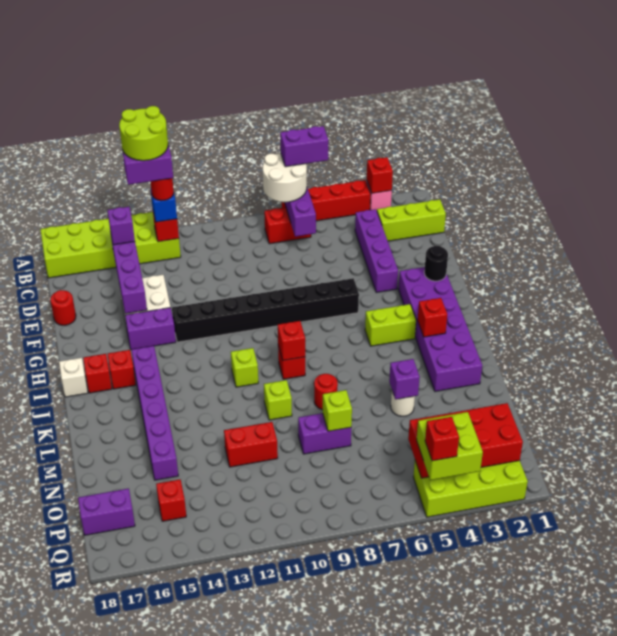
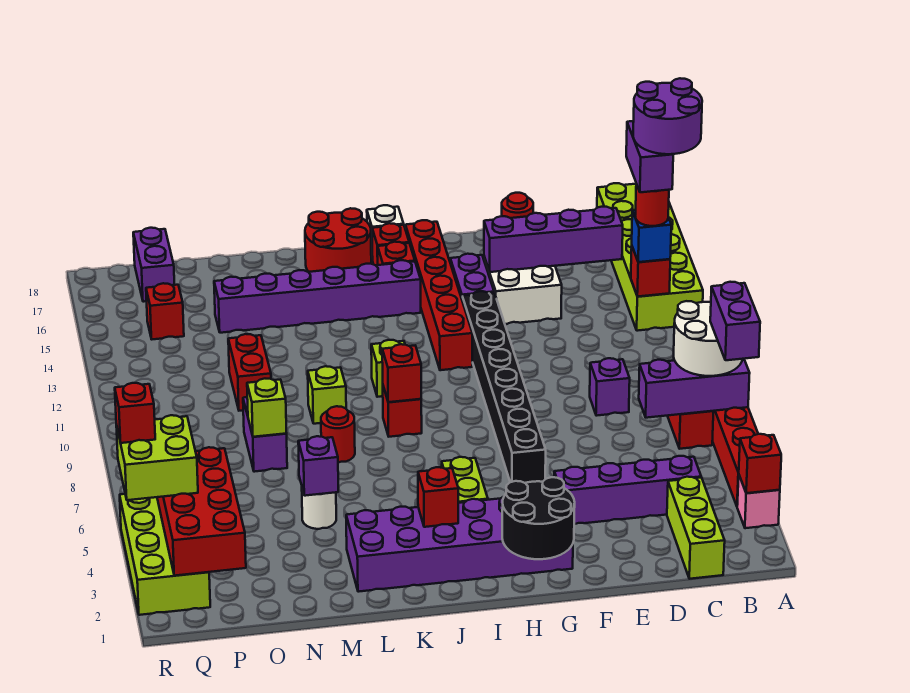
lime round brick A13:B14 level 6 -> purple round brick A13:B14 level 6
purple brick C15 level 3 -> purple brick D9 level 1
black round brick G2 level 2 -> black round brick G1:H2 level 2
none -> red brick H12:H17 level 1
none -> red round brick J17:K18 level 1

